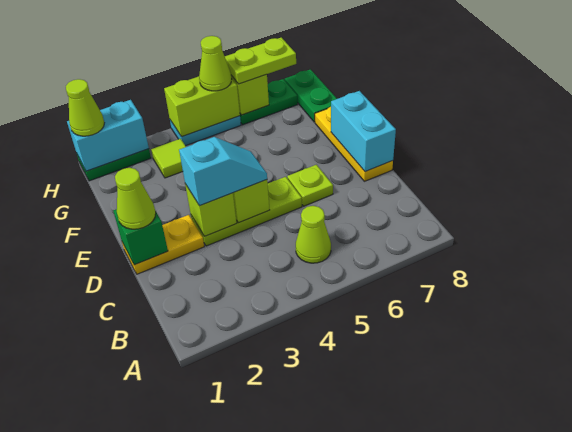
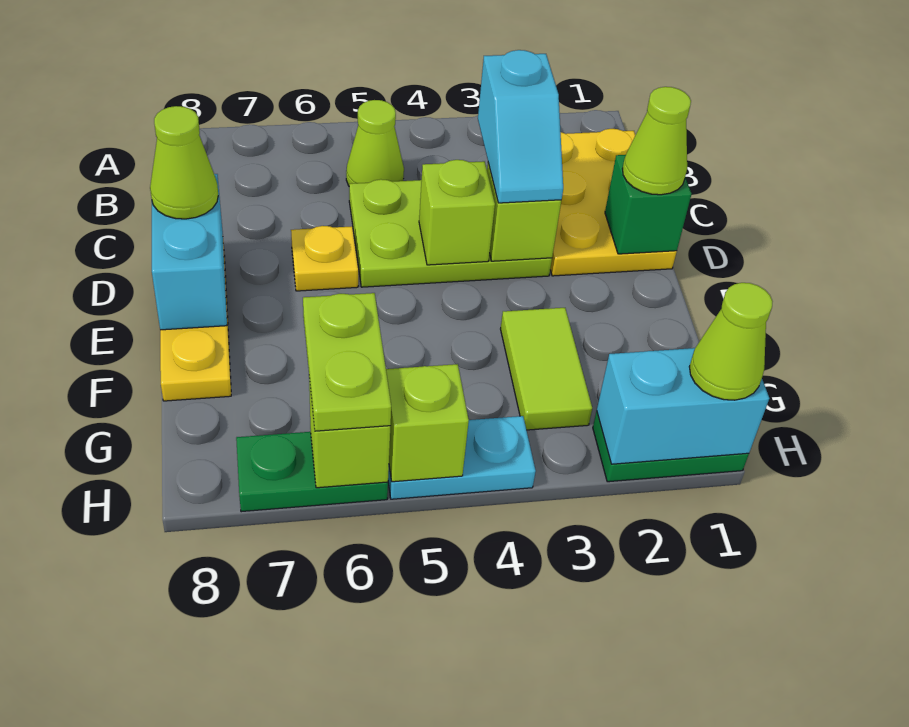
yellow plate D1:D2 level 1 -> yellow plate B1:D2 level 1
lime plate D3:D5 level 1 -> lime plate C3:D5 level 1
cyan slope D3:D4 level 3 top 3 -> cyan slope C3:D3 level 3 top C
lime plate D6 level 1 -> yellow plate D6 level 1
lime tile G3 level 1 -> lime tile F3:G3 level 1
green plate G8:H8 level 1 -> none
lime brick H4:H5 level 2 -> lime brick H5 level 2
lime cone H5 level 3 -> lime cone D8 level 3
lime plate H6:H7 level 3 -> lime plate G6:H6 level 3

